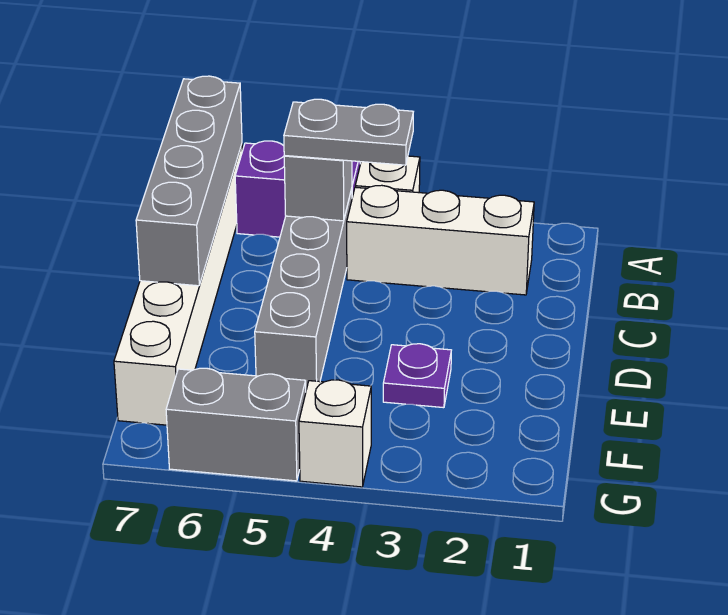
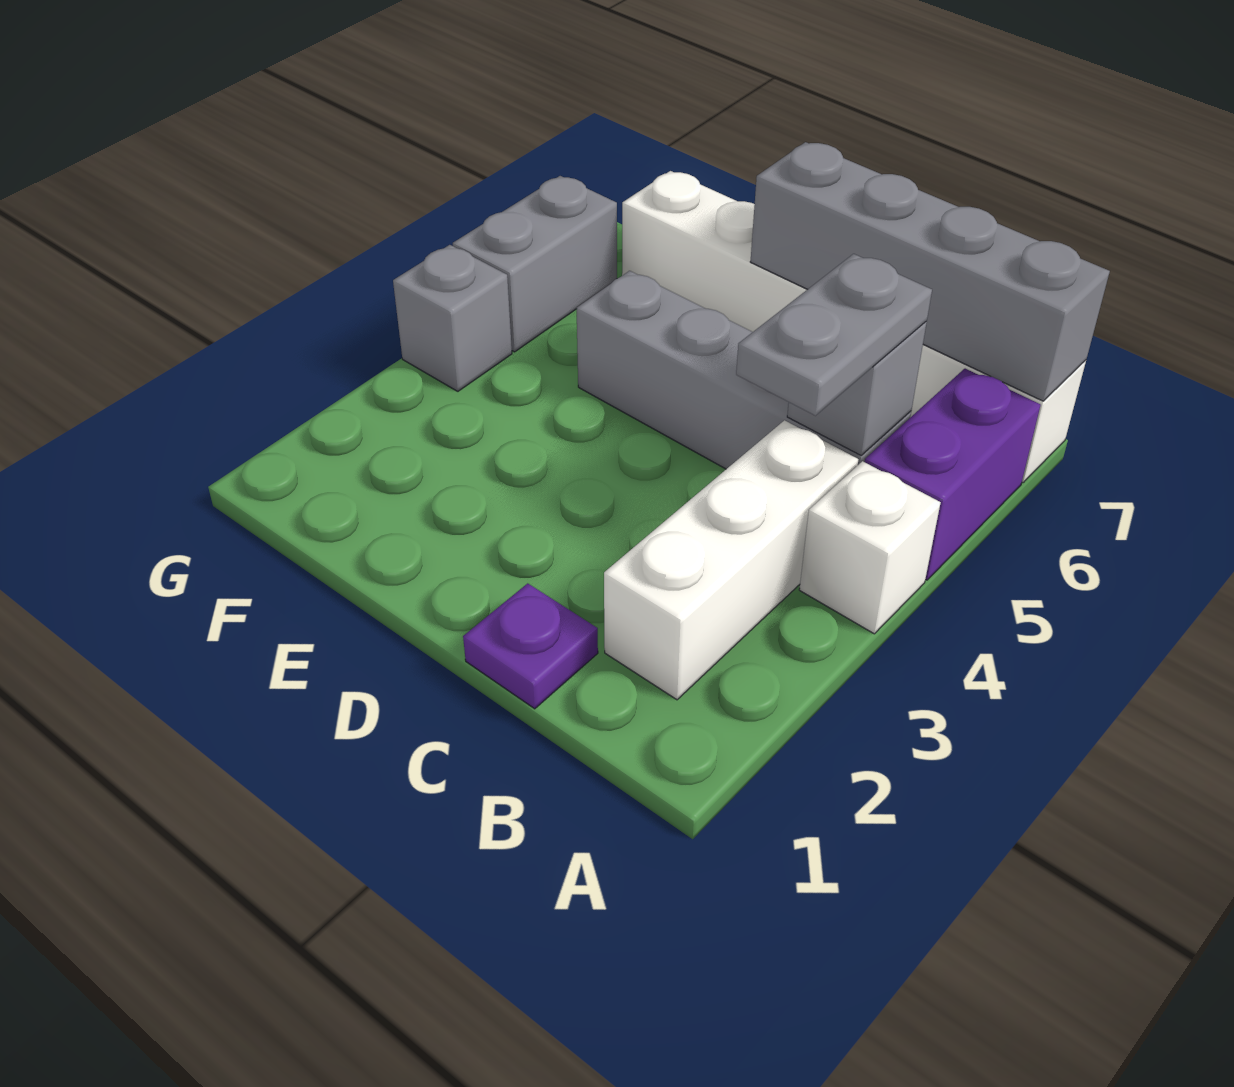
purple plate E3 level 1 -> purple plate C1 level 1
white brick G4 level 1 -> grey brick G4 level 1

